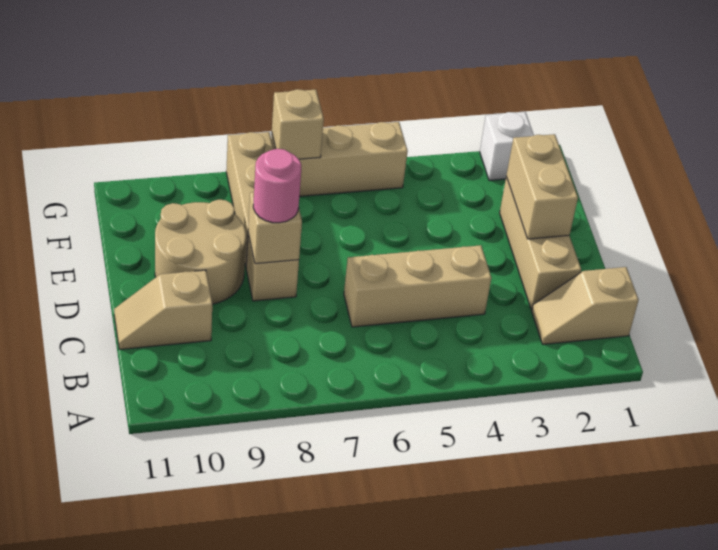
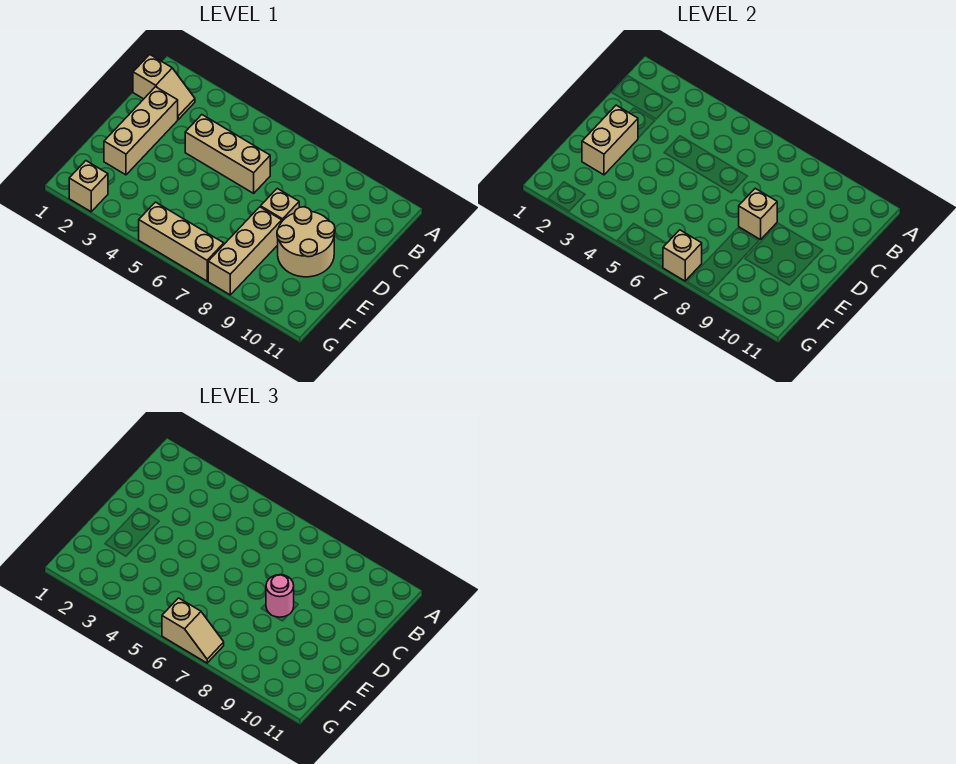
tan slope C10:C11 level 1 top 10 -> tan slope G6:G7 level 3 top 6
white brick G2 level 1 -> tan brick G2 level 1

